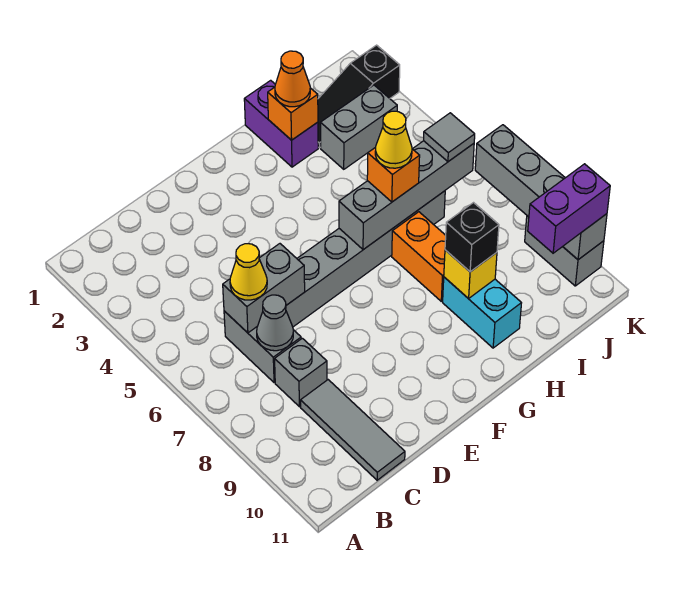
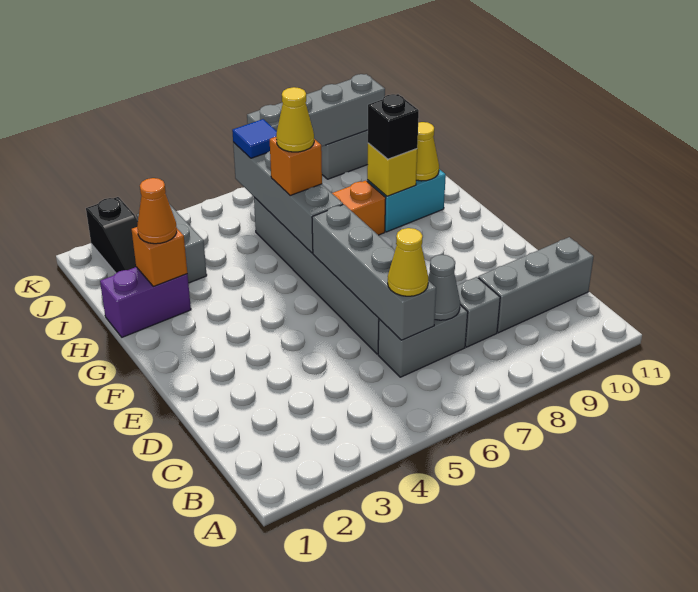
grey brick C6:D6 level 2 -> grey brick C6:F6 level 2
grey tile C9:C11 level 1 -> grey brick C9:C11 level 1
none -> yellow cone H10 level 2
grey tile J6 level 3 -> blue tile J6 level 3
purple brick J10:K10 level 3 -> none

